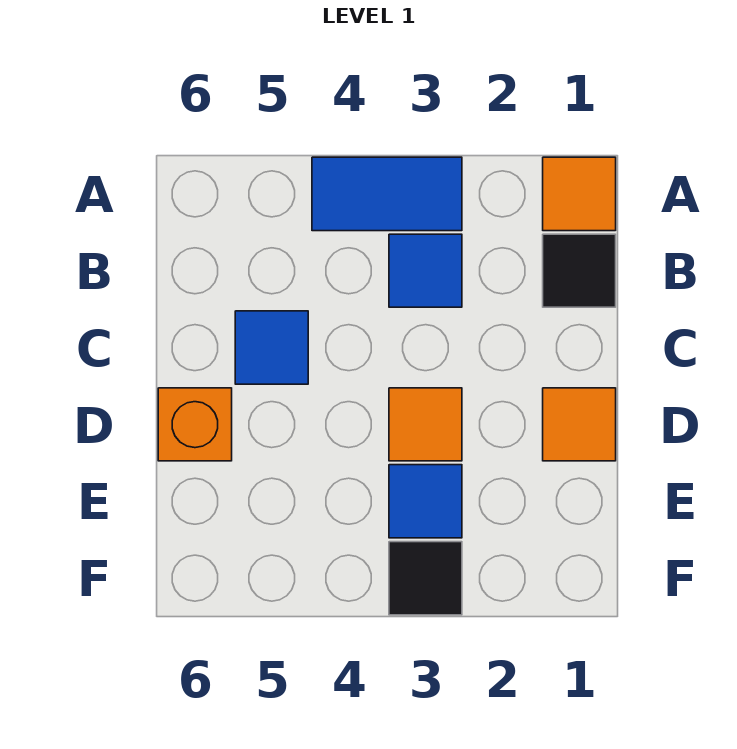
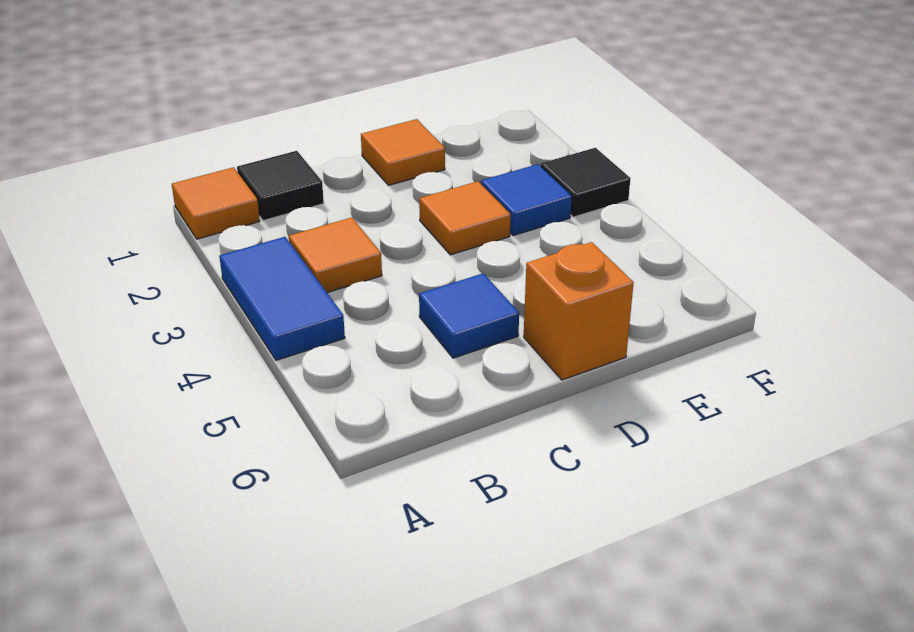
blue tile B3 level 1 -> orange tile B3 level 1

